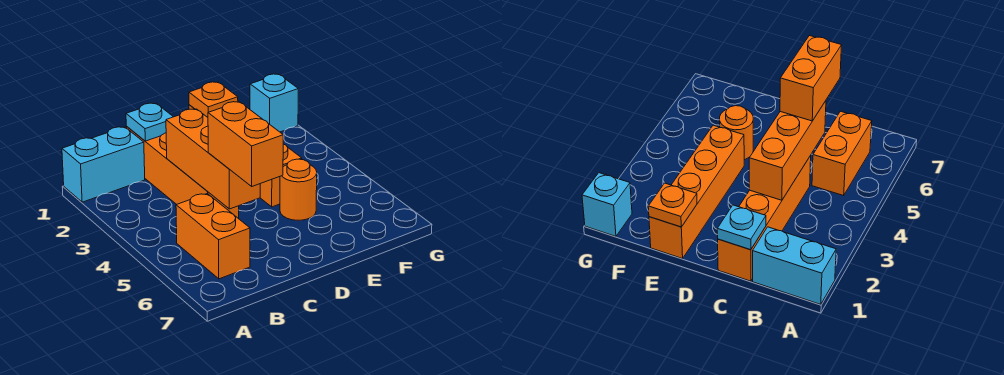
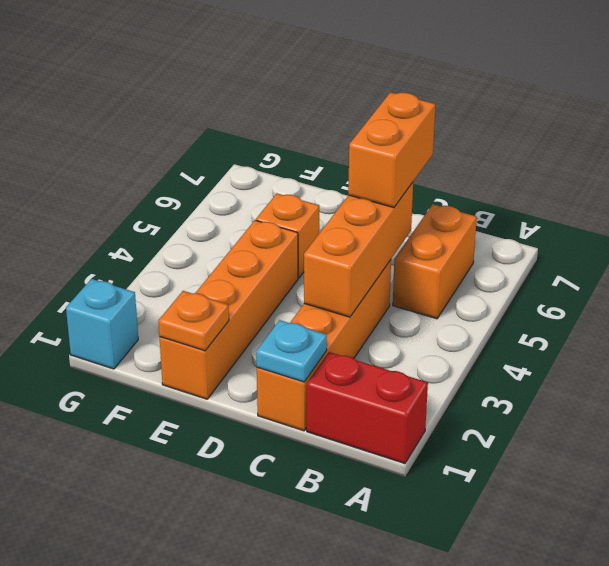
cyan brick A1:B1 level 1 -> red brick A1:B1 level 1
orange round brick E5 level 1 -> orange brick E5 level 1

